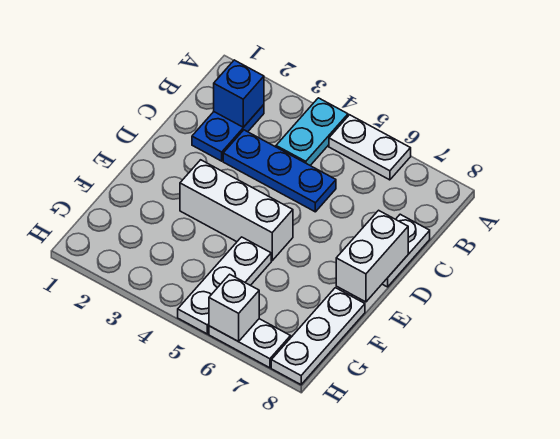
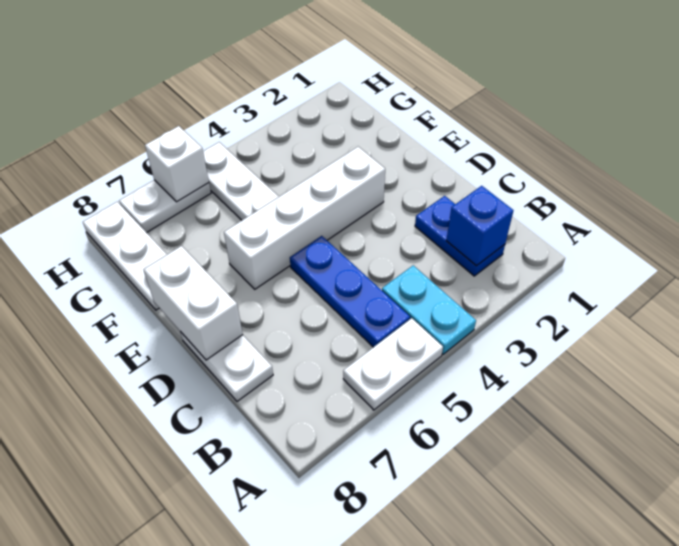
blue plate C3:C5 level 1 -> blue plate B5:D5 level 1
white brick E3:E5 level 1 -> white brick E3:E6 level 1

